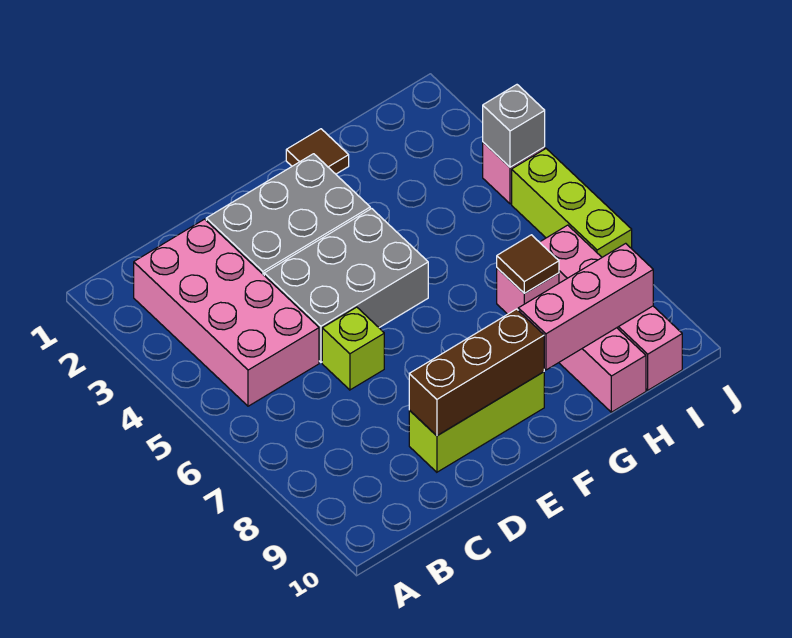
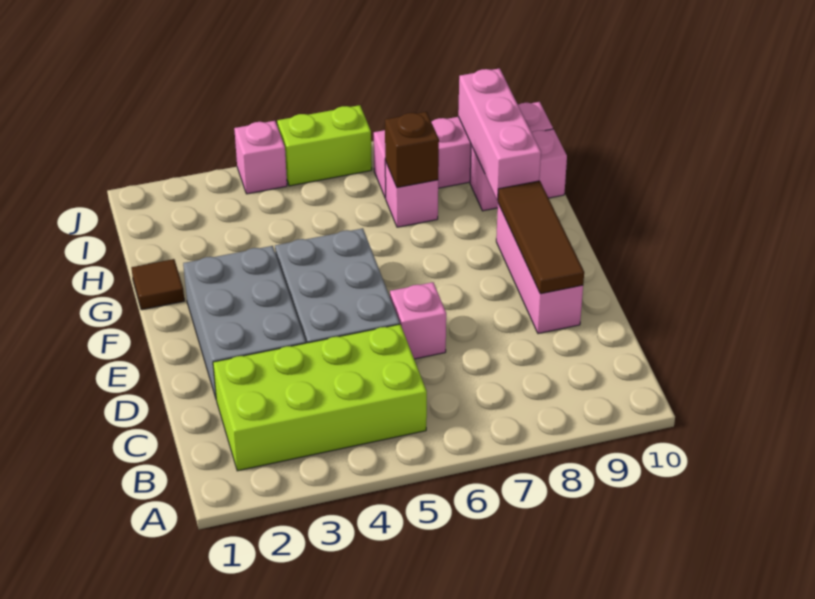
pink brick B2:C5 level 1 -> lime brick B2:C5 level 1
lime brick D6 level 1 -> pink brick D6 level 1
lime brick D9:F9 level 1 -> pink brick D9:F9 level 1
brown brick D9:F9 level 2 -> brown tile D9:F9 level 2
brown tile H7 level 2 -> brown brick H7 level 2
grey brick J4 level 2 -> none
lime brick J5:J7 level 1 -> lime brick J5:J6 level 1

